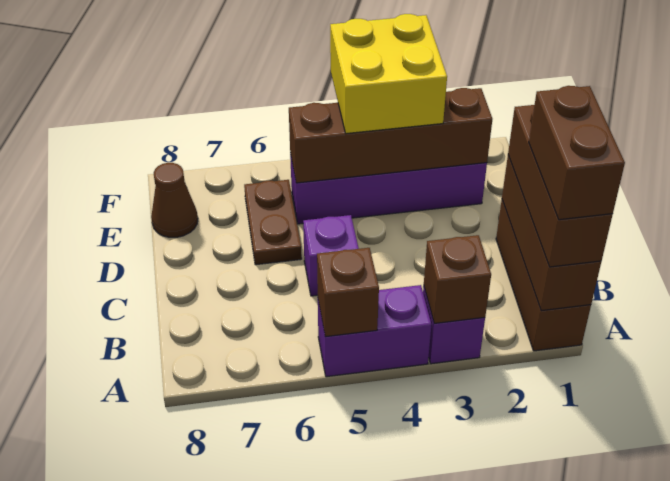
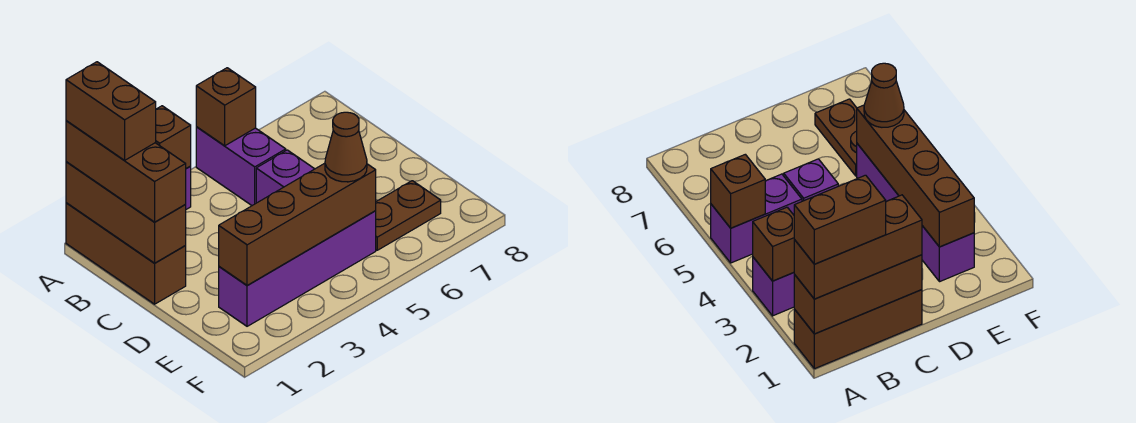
purple brick A4:A5 level 1 -> purple brick A5:B5 level 1
brown plate D6:E6 level 1 -> brown plate E6:E7 level 1
yellow brick E3:F4 level 3 -> none
brown cone E8 level 1 -> brown cone E5 level 3

